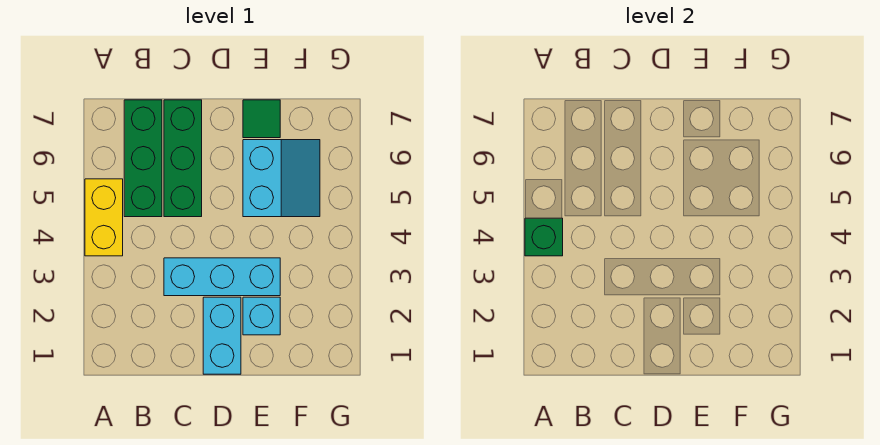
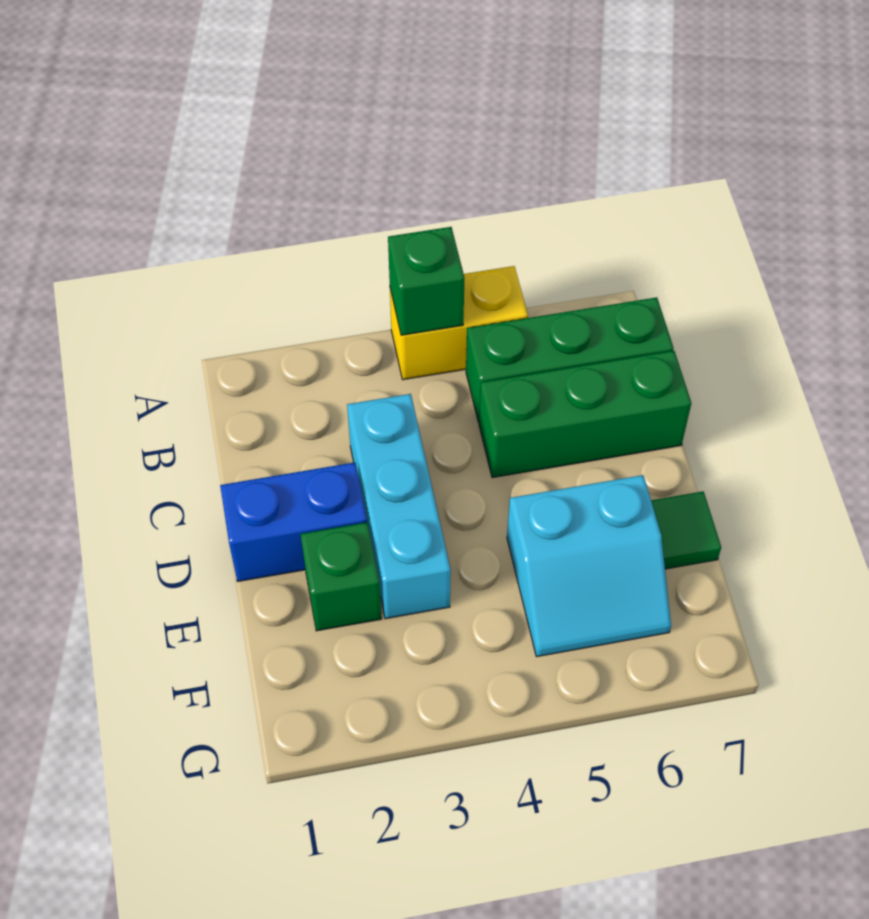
cyan brick D1:D2 level 1 -> blue brick D1:D2 level 1
cyan brick E2 level 1 -> green brick E2 level 1

